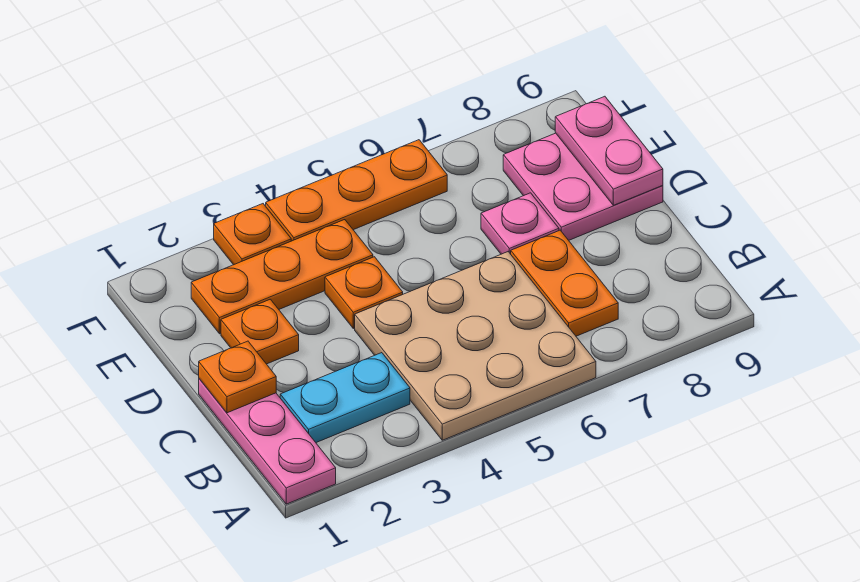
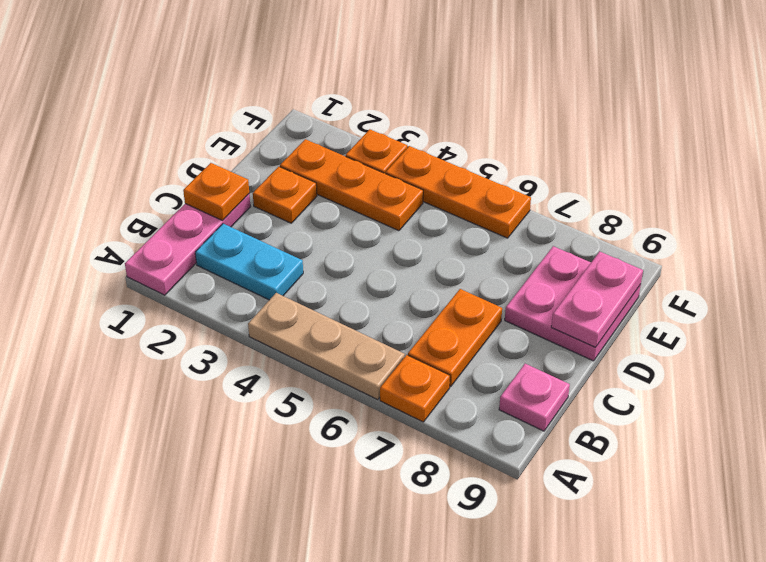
tan plate A4:C6 level 1 -> tan plate A4:A6 level 1
orange plate D4 level 1 -> orange plate A7 level 1
pink plate D7 level 1 -> pink plate B9 level 1

